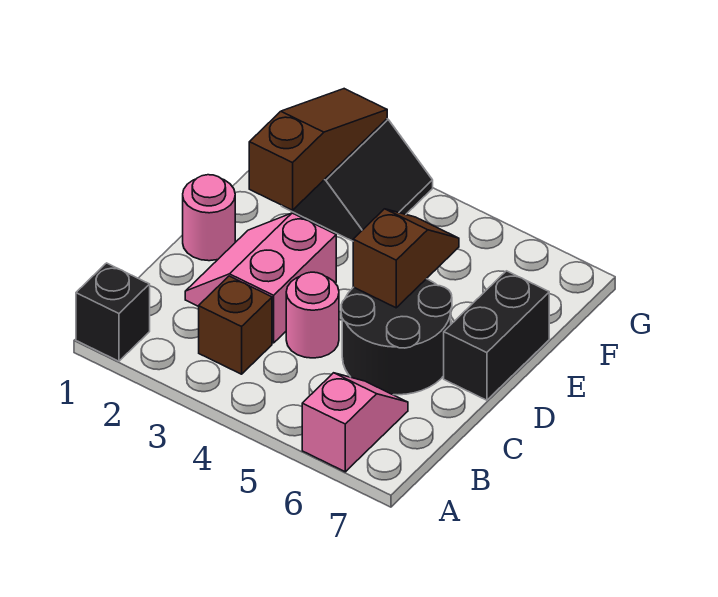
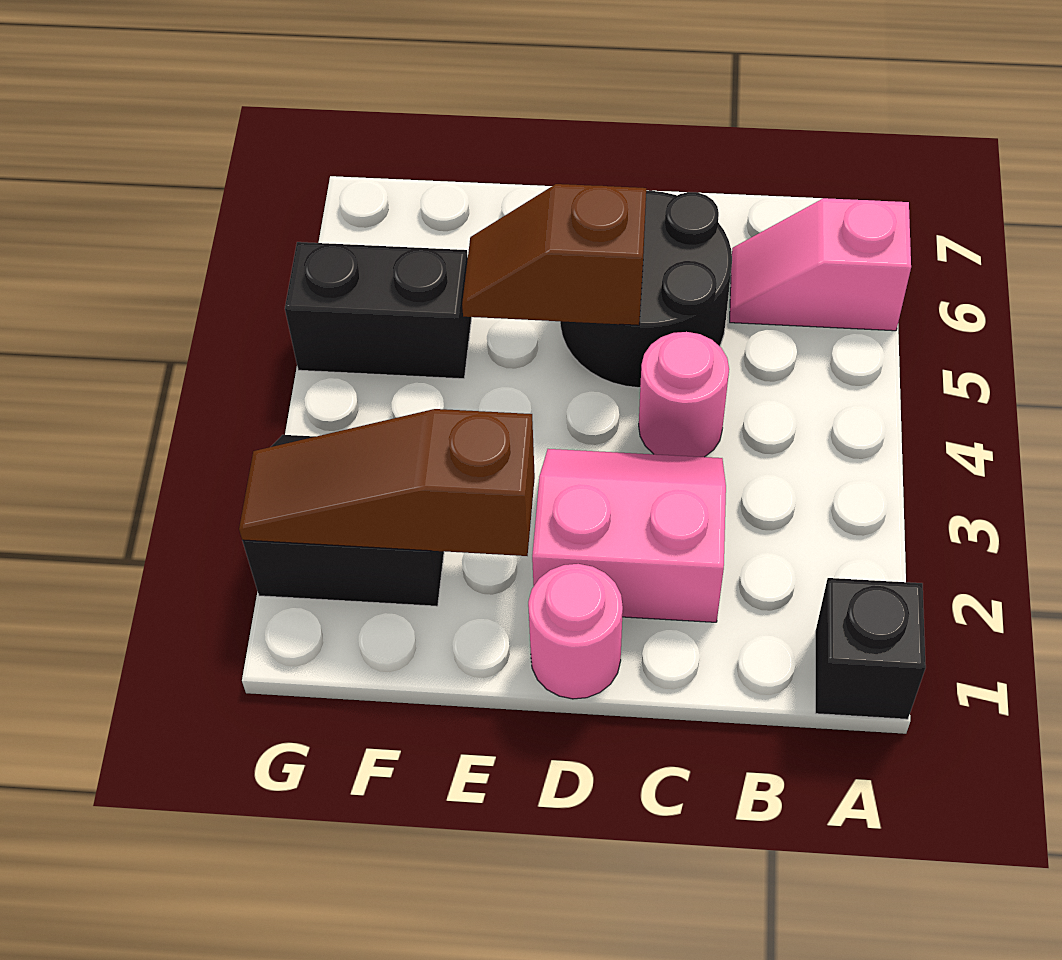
brown brick B3 level 1 -> none
pink slope C2:D3 level 1 top 3 -> pink slope C2:D3 level 1 top 2
black brick D7:E7 level 1 -> black brick F5:G5 level 1

